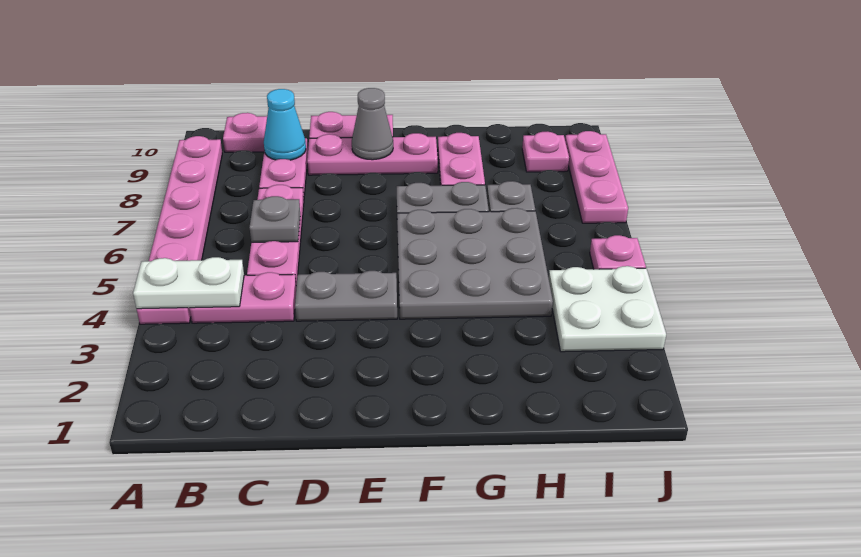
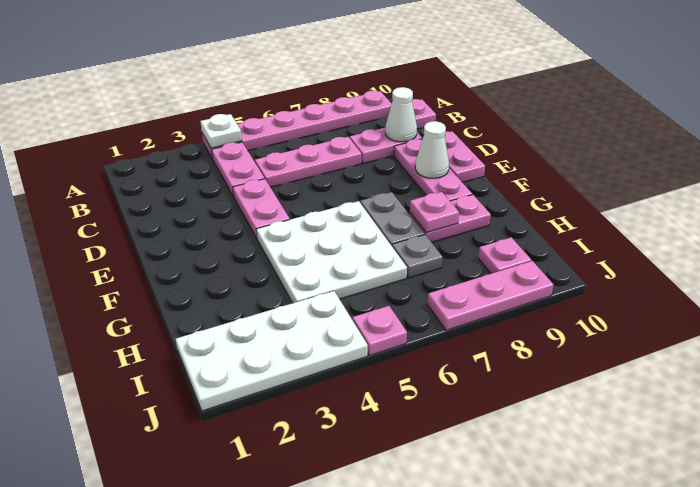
white plate A4:B4 level 2 -> white plate A4 level 2
grey plate C6 level 2 -> none
cyan cone C9 level 2 -> white cone C9 level 2
grey plate D4:E4 level 1 -> pink plate D4:E4 level 1
grey cone E9 level 2 -> white cone E9 level 2
grey plate F4:H6 level 1 -> white plate F4:H6 level 1
none -> pink plate G8 level 2
white plate I3:J4 level 1 -> white plate I1:J4 level 1

